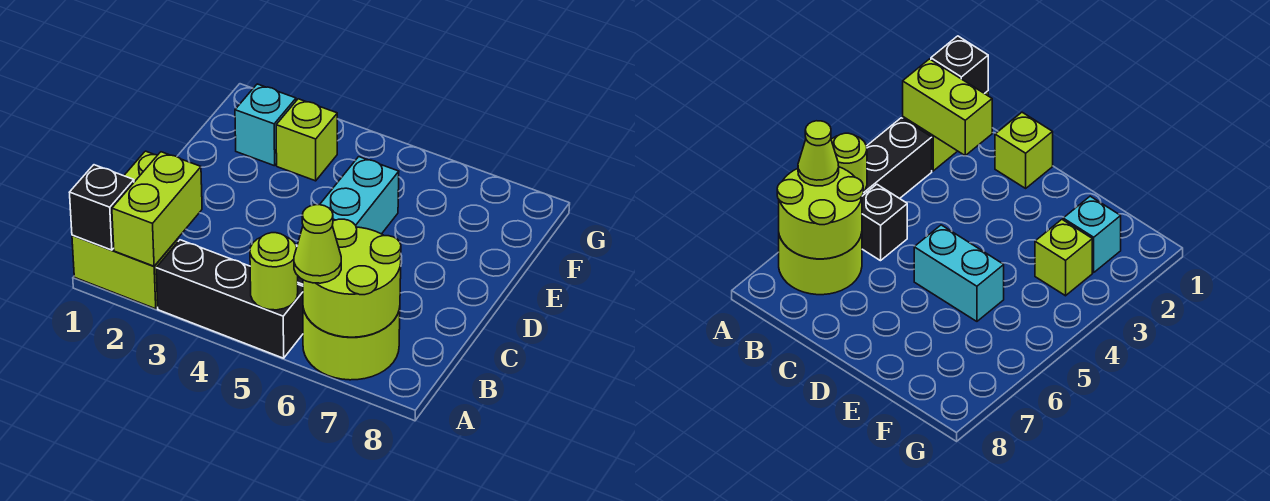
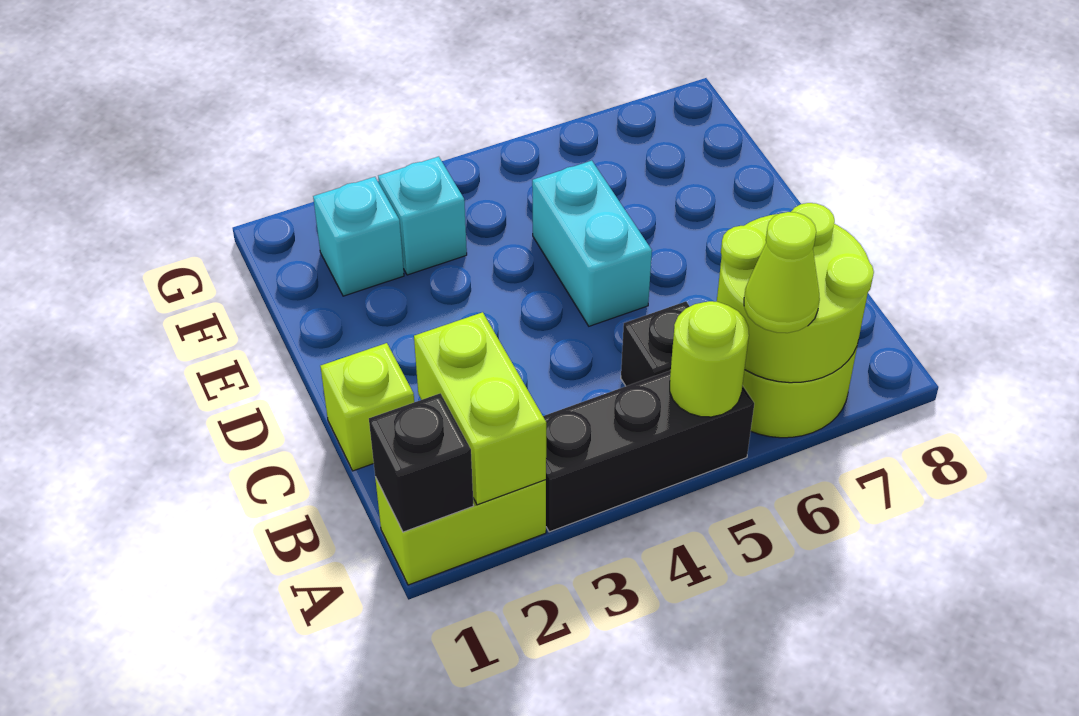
lime brick F3 level 1 -> cyan brick F3 level 1

